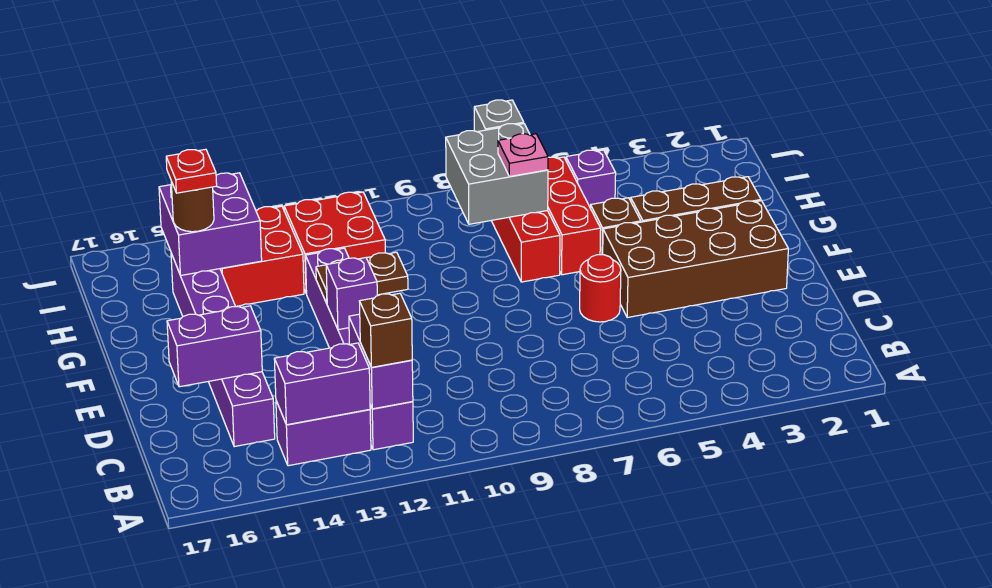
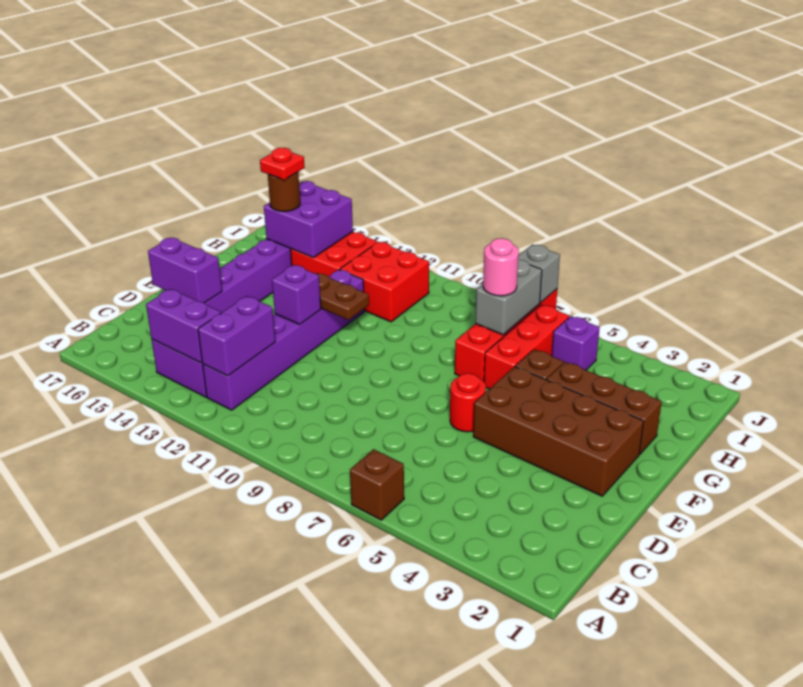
brown brick B12 level 3 -> brown brick A6 level 1
grey brick H7:I8 level 2 -> grey brick H7:I7 level 2
pink plate H7 level 3 -> pink round brick H7 level 3

